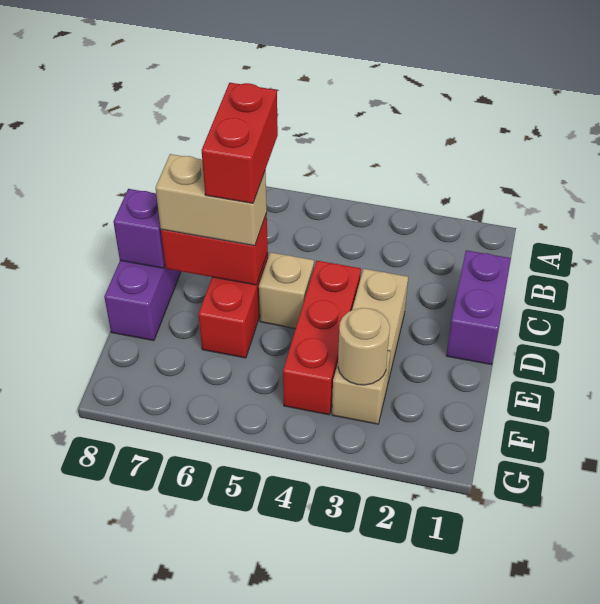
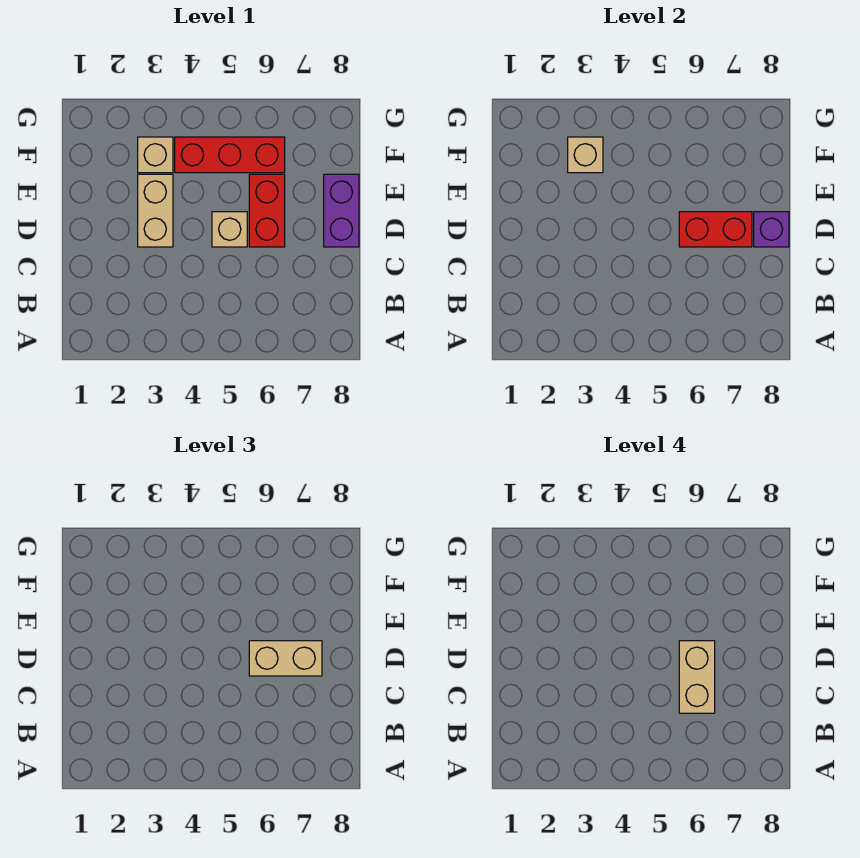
purple brick C1:D1 level 1 -> none
red brick C6:D6 level 4 -> tan brick C6:D6 level 4
red brick D4:F4 level 1 -> red brick F4:F6 level 1
tan round brick F3 level 2 -> tan brick F3 level 2

